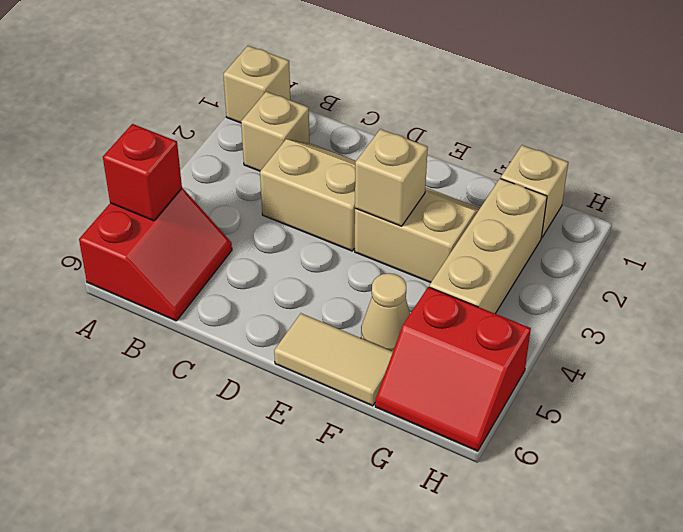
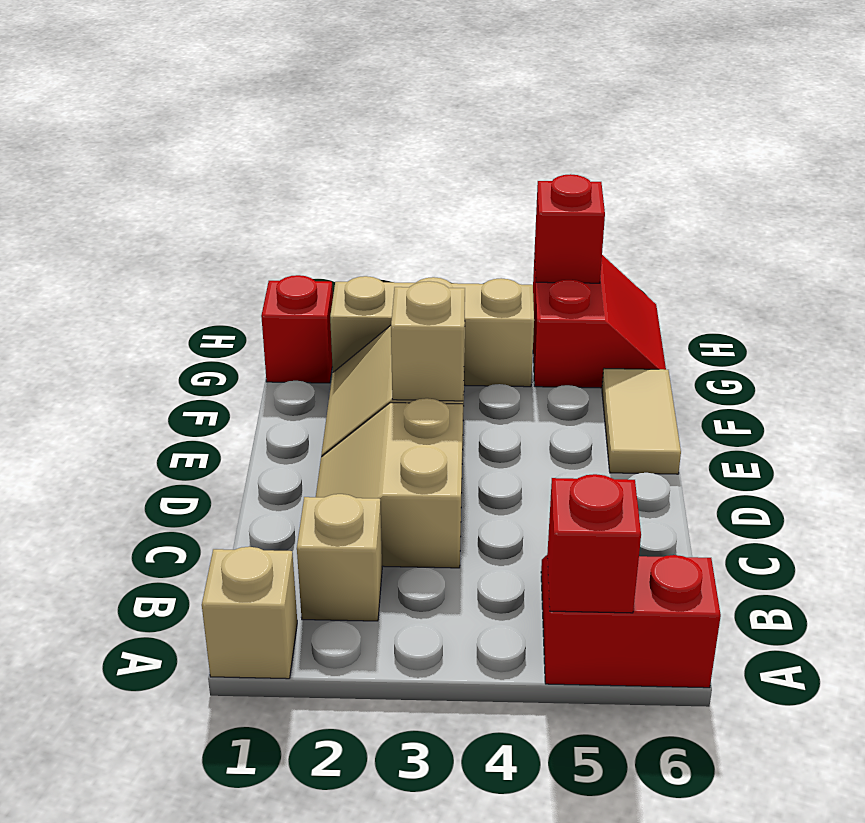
tan cone F5 level 1 -> none
tan brick G1 level 1 -> red brick G1 level 1
none -> red brick H5 level 2

